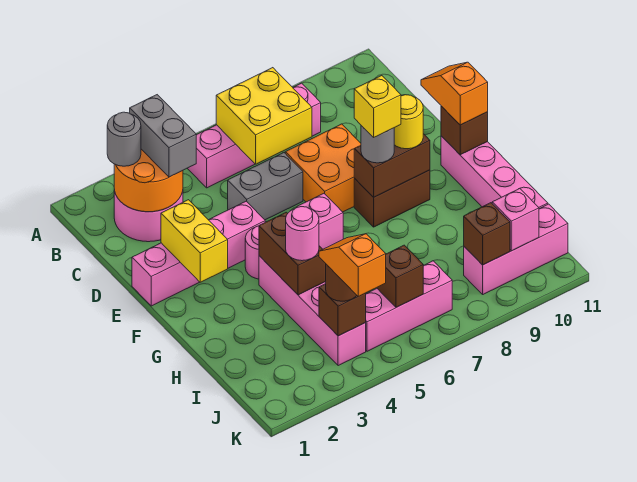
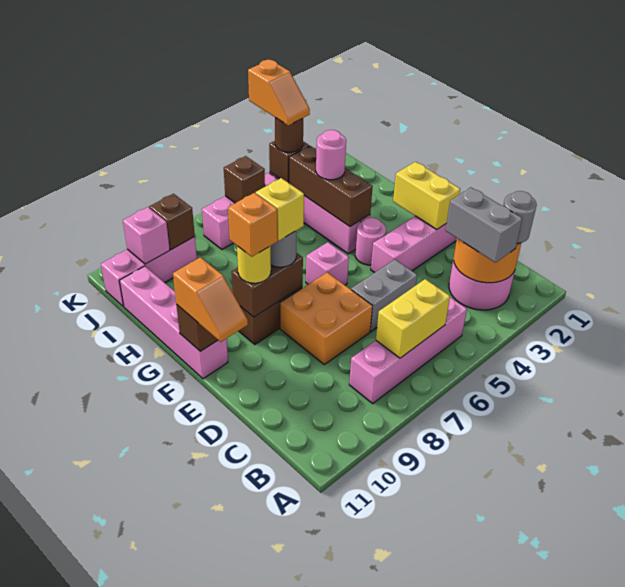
yellow brick B6:C7 level 2 -> yellow brick B6:B7 level 2
none -> orange brick F9 level 4
brown brick G4:H4 level 2 -> brown brick G4:I4 level 2

